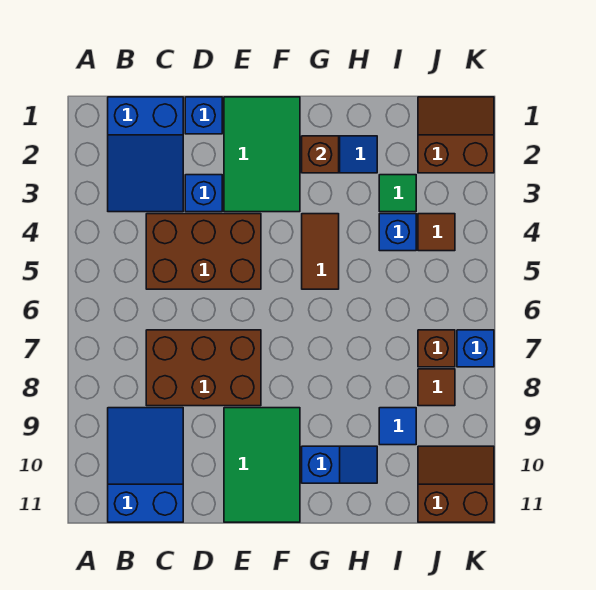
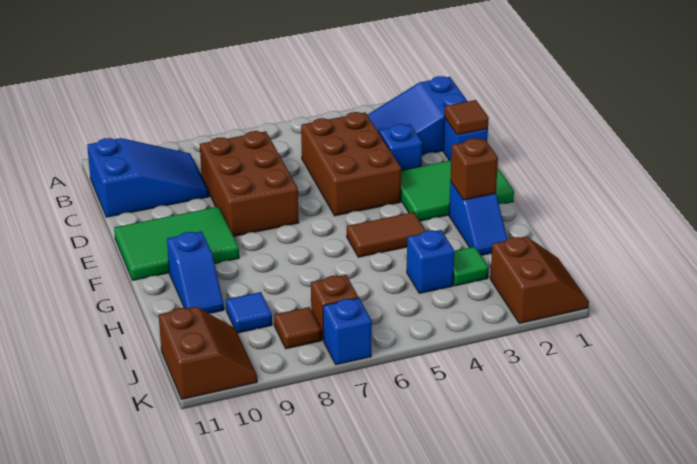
brown tile J4 level 1 -> brown tile D1 level 2

